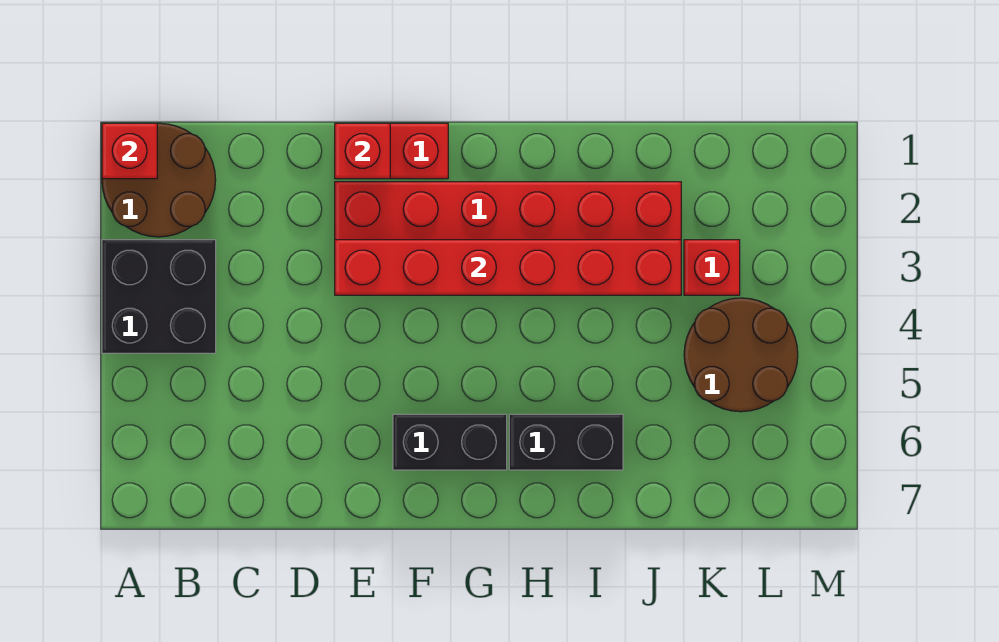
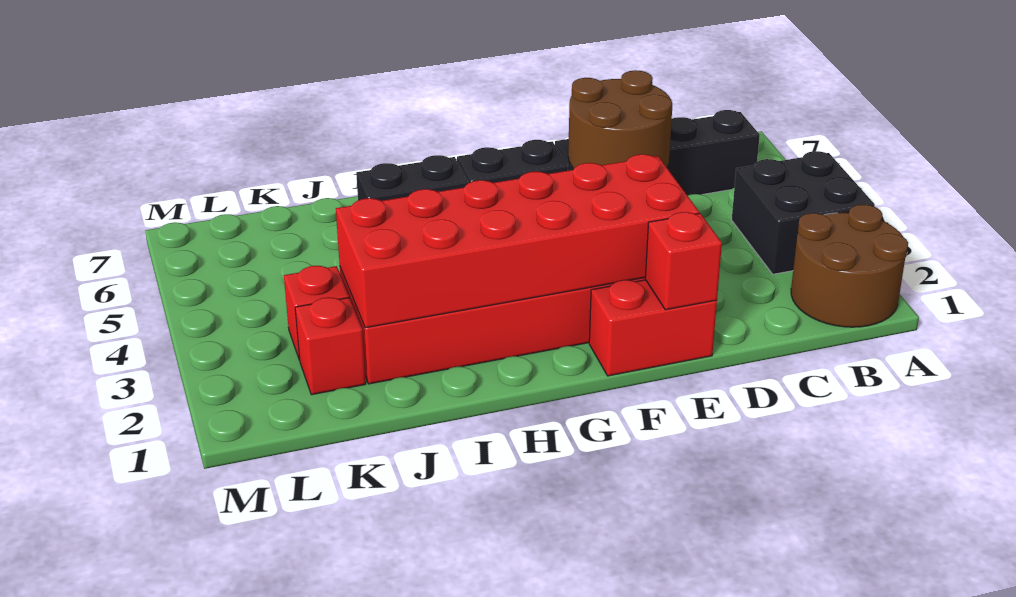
red brick A1 level 2 -> red brick K2 level 1
none -> black brick B6:E6 level 1
red brick E3:J3 level 2 -> red brick E2:J3 level 2
brown round brick K4:L5 level 1 -> brown round brick D5:E6 level 2

